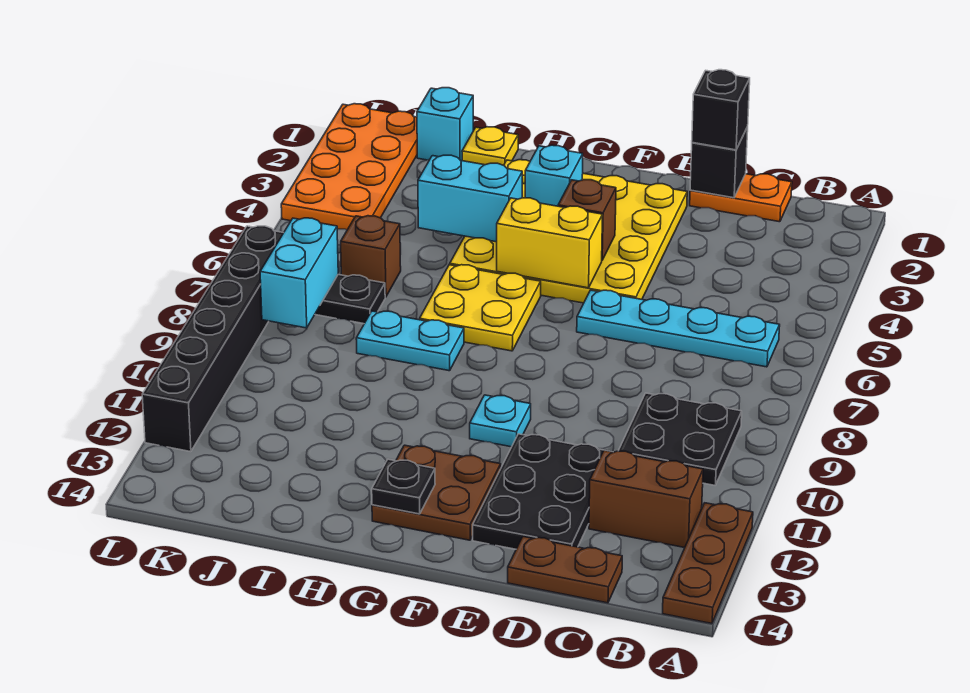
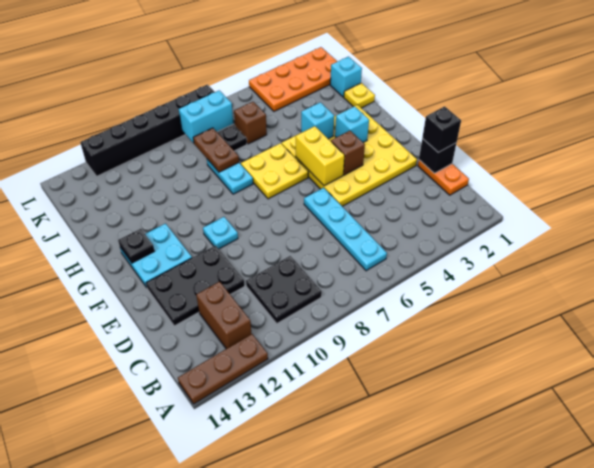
brown plate C14:D14 level 1 -> brown plate I8:J8 level 2
brown plate F12:G13 level 1 -> cyan plate F12:G13 level 1
cyan brick H4:I4 level 2 -> cyan brick H4 level 2

